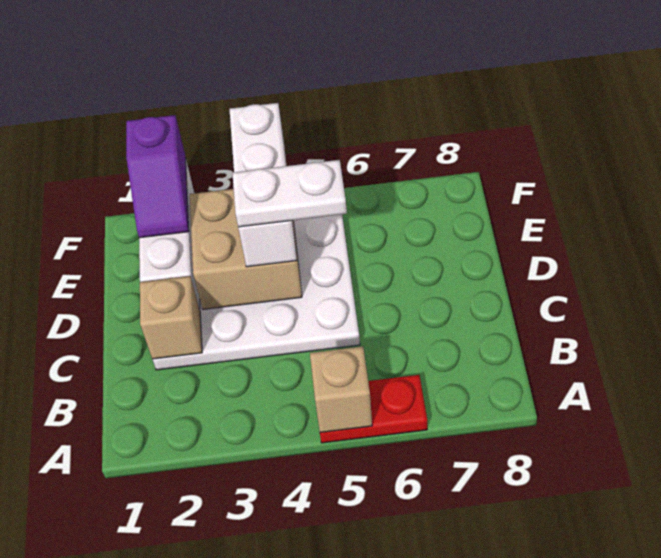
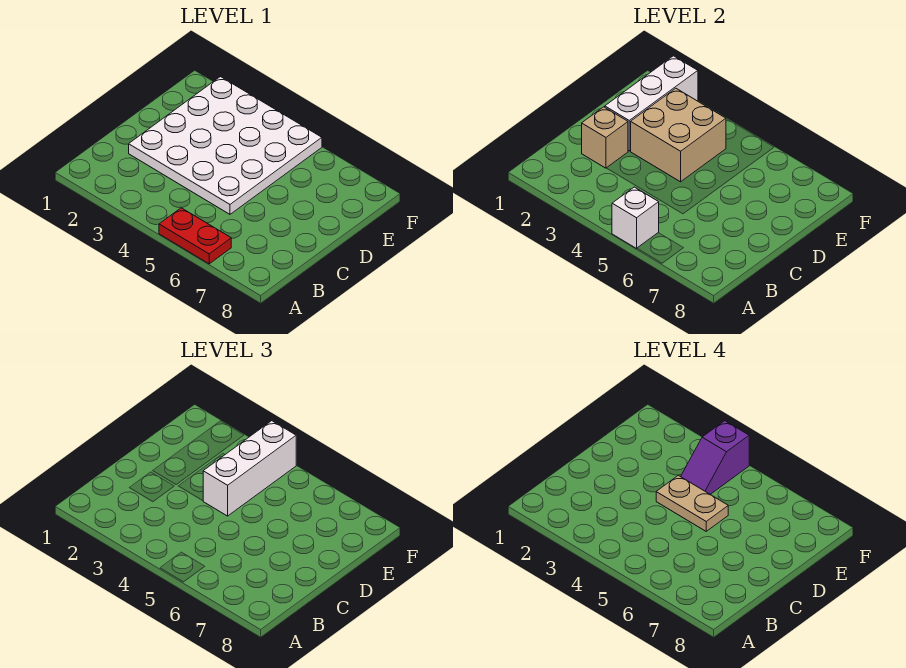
tan brick A5 level 2 -> white brick A5 level 2
white plate D4:D5 level 4 -> tan plate D4:D5 level 4
purple slope E2:F2 level 3 top F -> purple slope E4:F4 level 4 top F

